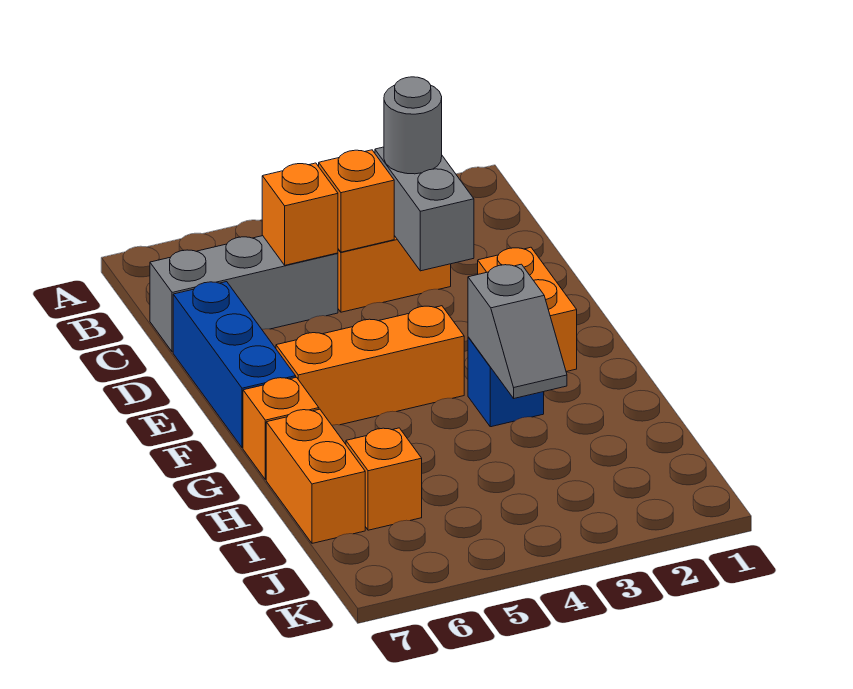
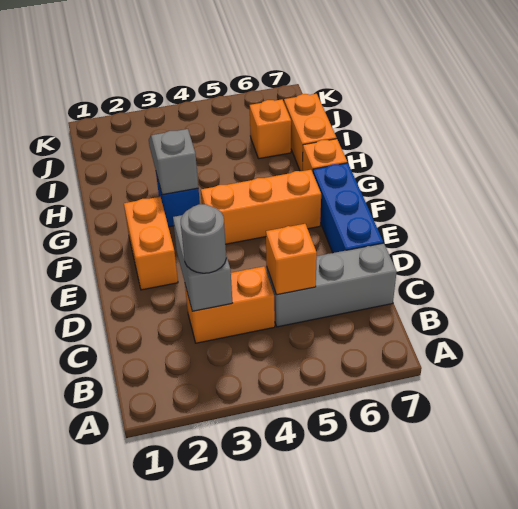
orange brick C4 level 2 -> none

